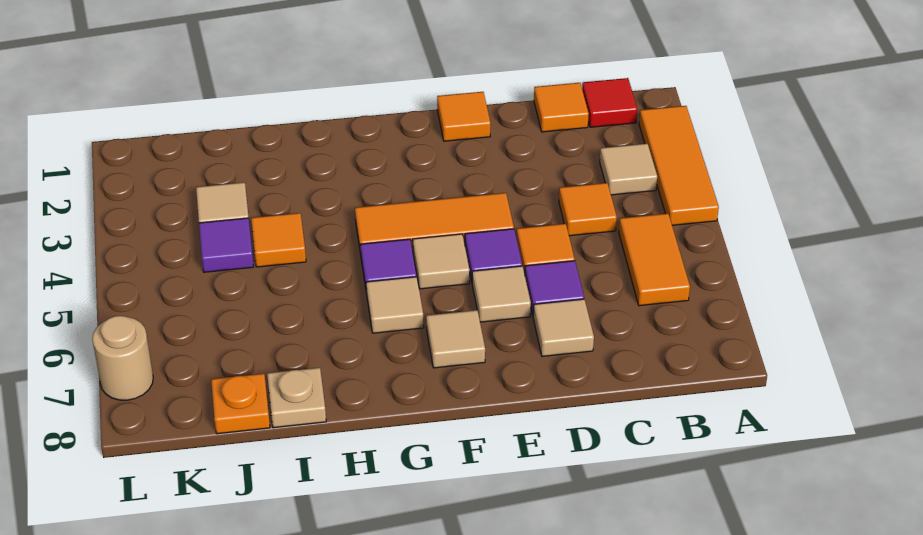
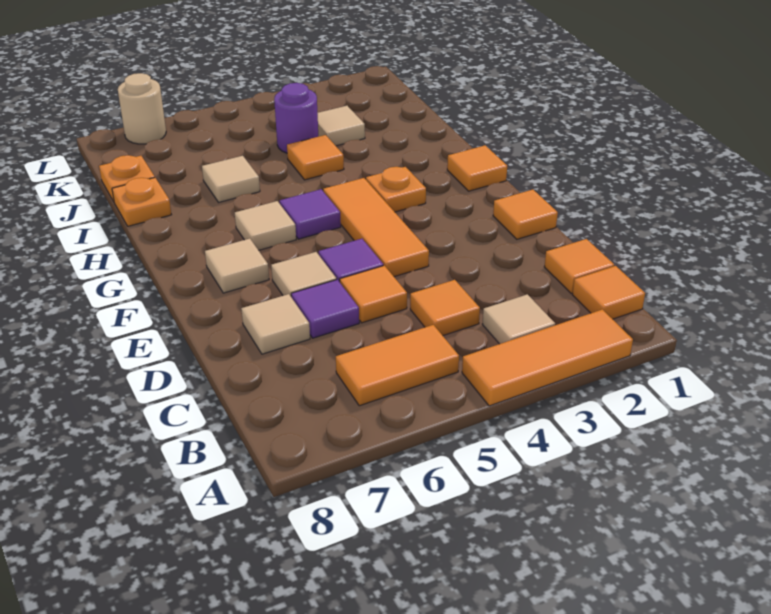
red tile B1 level 1 -> orange tile B1 level 1
tan tile F5 level 1 -> tan tile I6 level 1
none -> orange tile G1 level 1
none -> orange plate G3 level 1
tan plate I8 level 1 -> orange plate I8 level 1
purple tile J4 level 1 -> purple round brick J4 level 1

